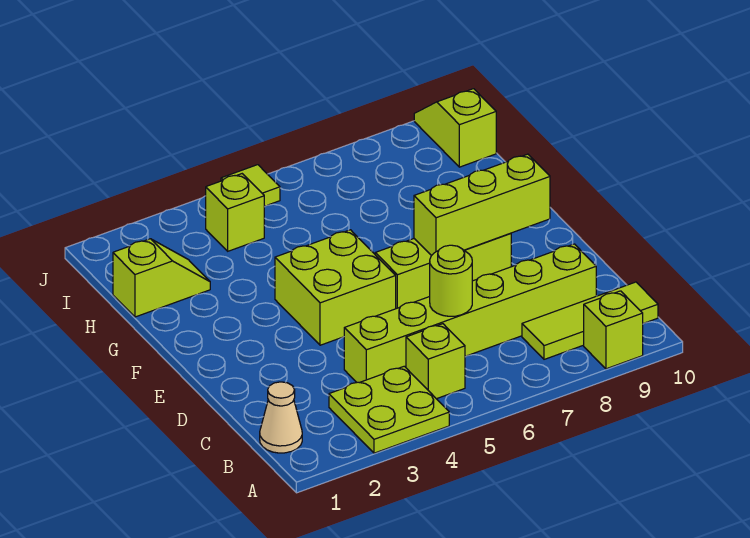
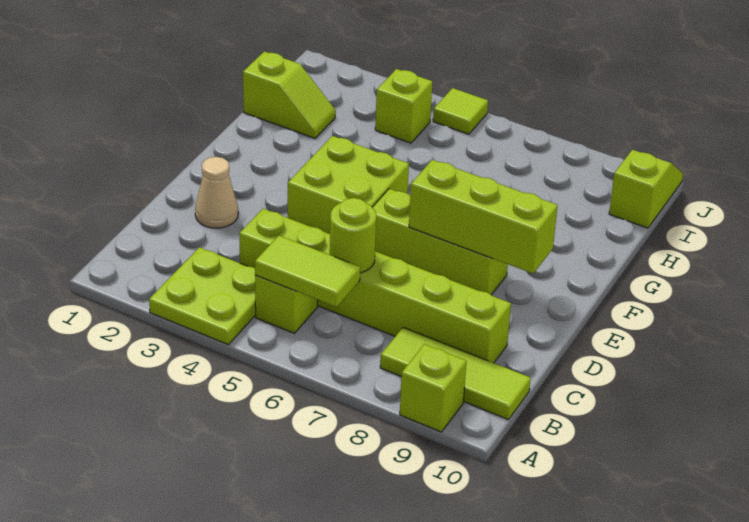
tan cone B1 level 1 -> tan cone D2 level 1
none -> lime tile B5:B6 level 2

